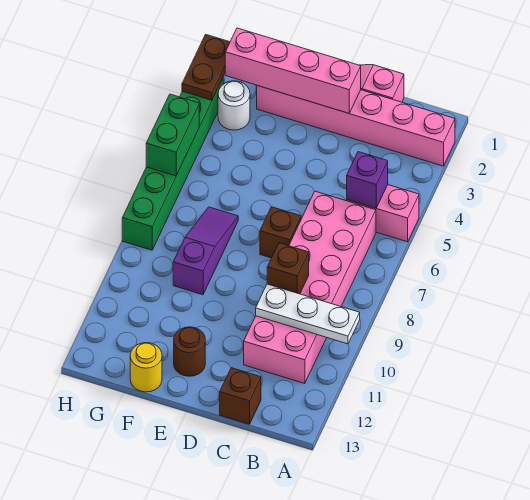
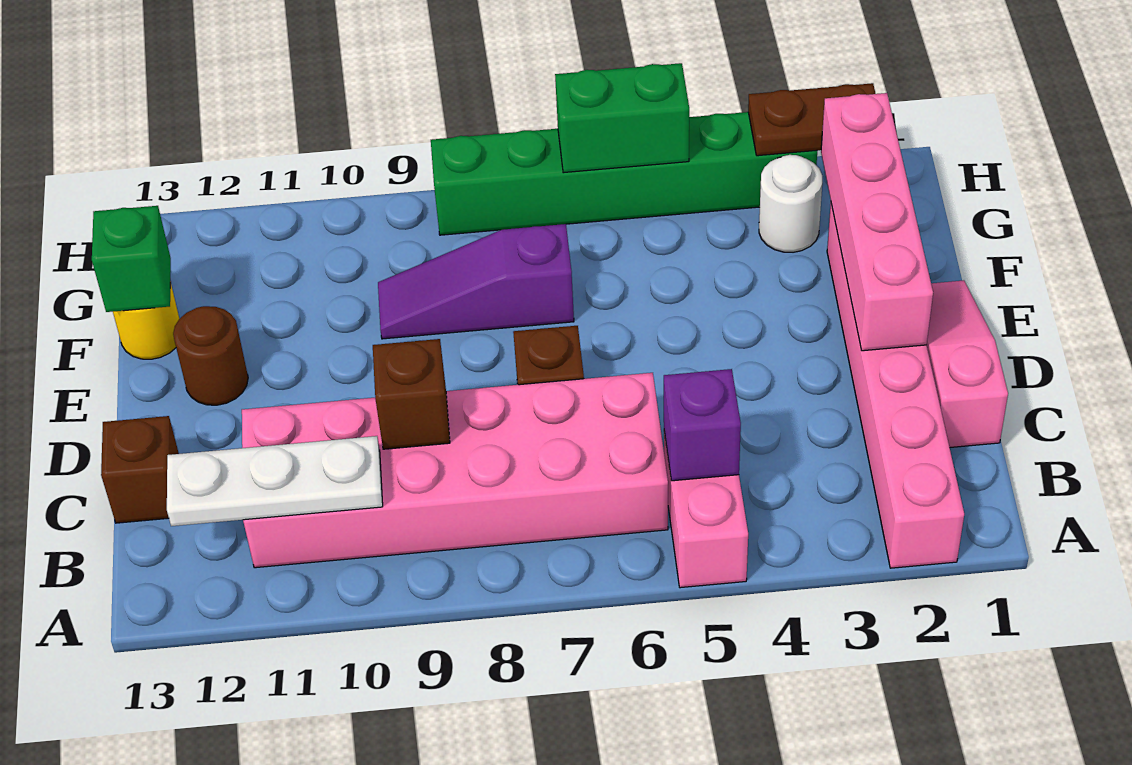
white plate A10:C10 level 2 -> white plate B10:B12 level 2
purple slope F7:F9 level 1 top 9 -> purple slope F7:F9 level 1 top 7
none -> green brick F13 level 2

